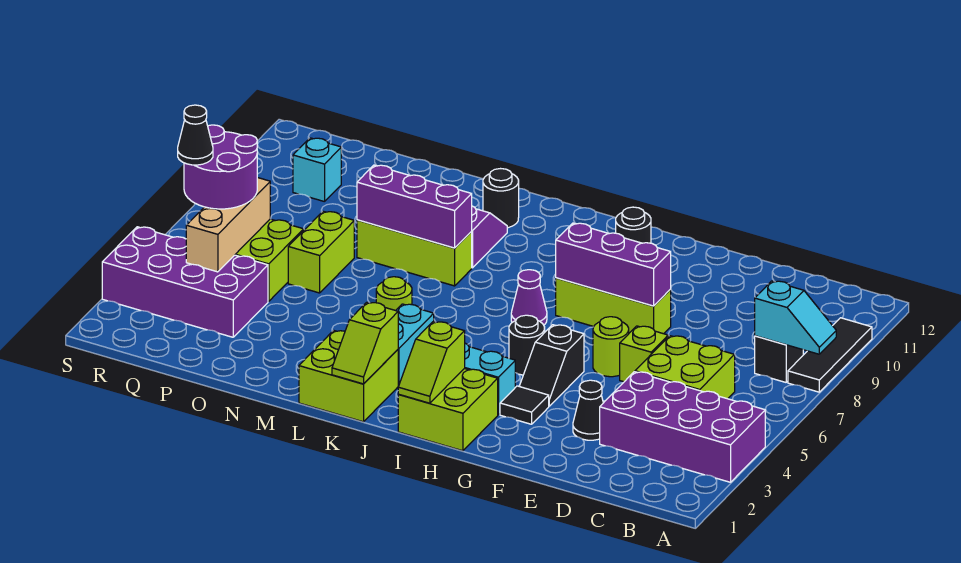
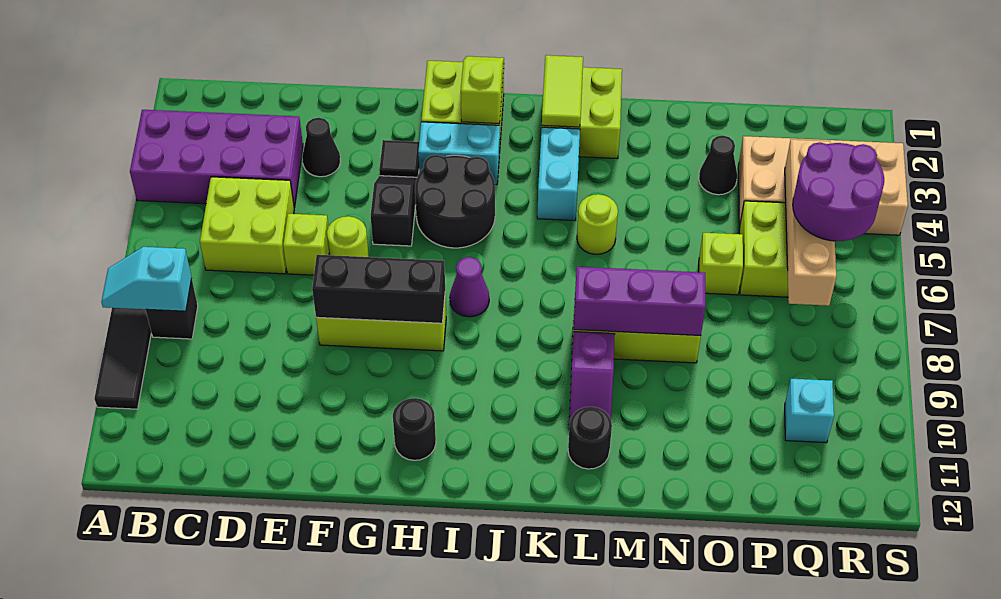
purple brick F8:H8 level 2 -> black brick F8:H8 level 2
black round brick H5 level 1 -> black round brick H4:I5 level 1
lime slope K1:K2 level 2 top 2 -> lime tile K1:K2 level 2
lime brick O6:O7 level 1 -> lime brick O6 level 1
purple brick P3:S4 level 1 -> tan brick P3:S4 level 1
tan brick Q4:Q6 level 2 -> tan brick Q4:Q7 level 2
black cone R5 level 4 -> black cone O3 level 1

